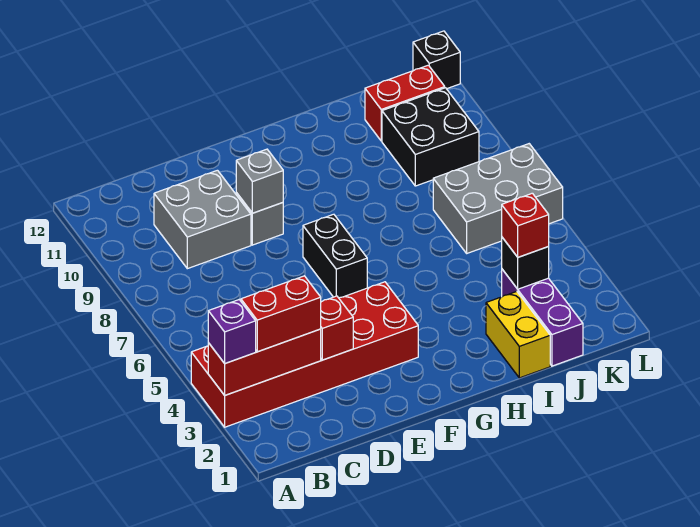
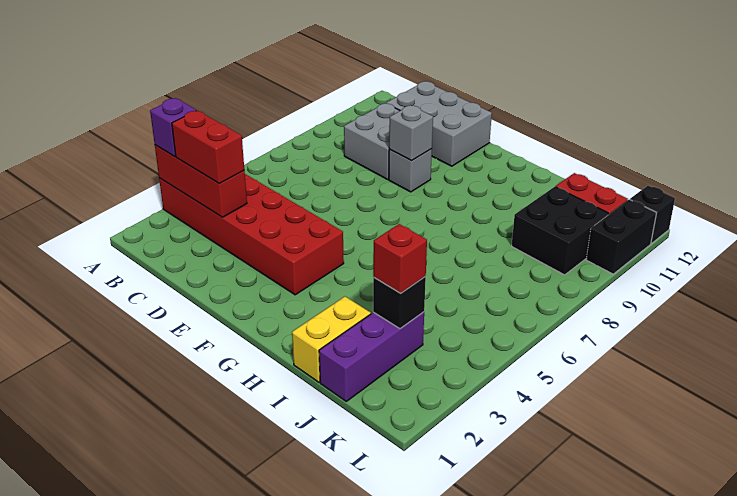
red brick D3 level 2 -> none
black brick F6:F7 level 1 -> black brick L10:L11 level 1
grey brick J6:L7 level 1 -> grey brick C11:E12 level 1

